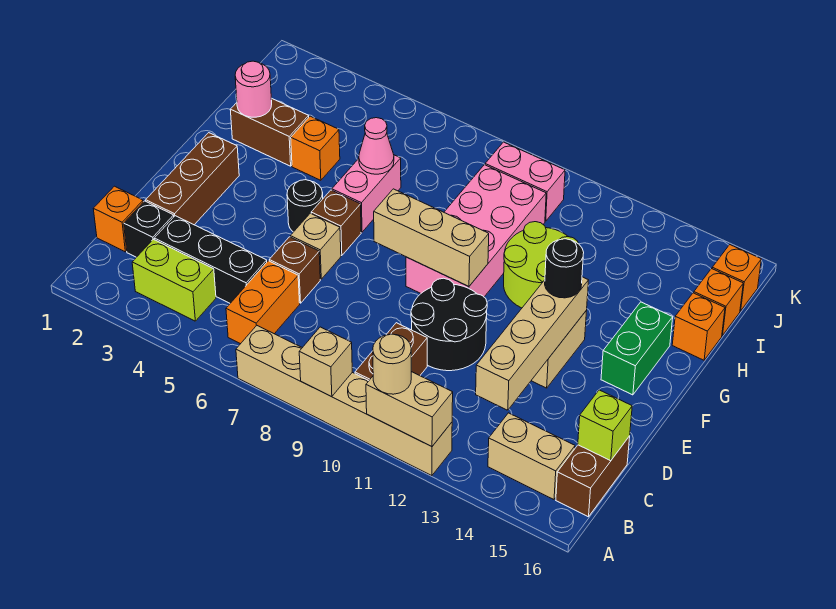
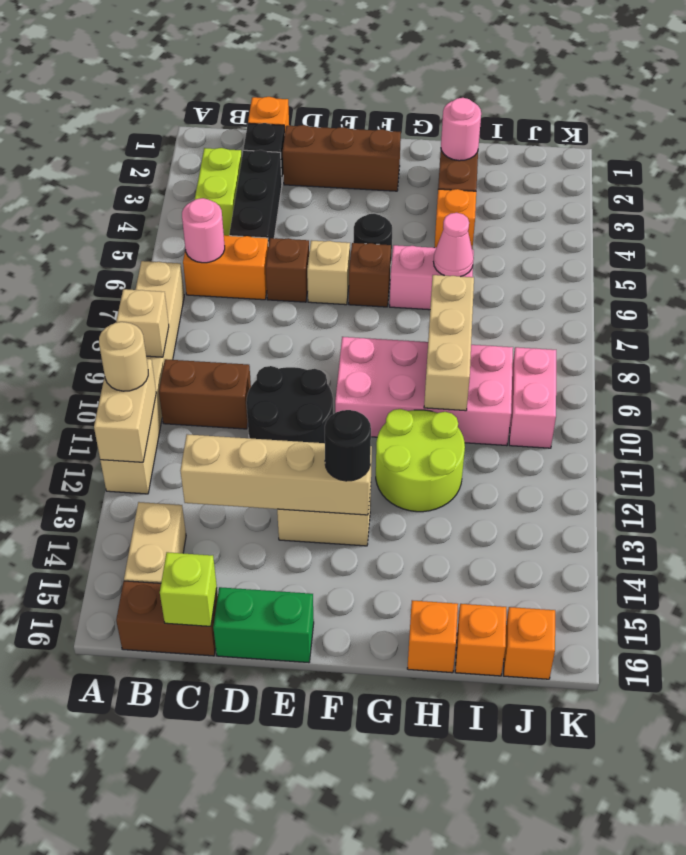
none -> pink round brick B6 level 2
tan brick F8:F10 level 2 -> tan brick H8:H10 level 2
green brick F15:G15 level 1 -> green brick D16:E16 level 1

